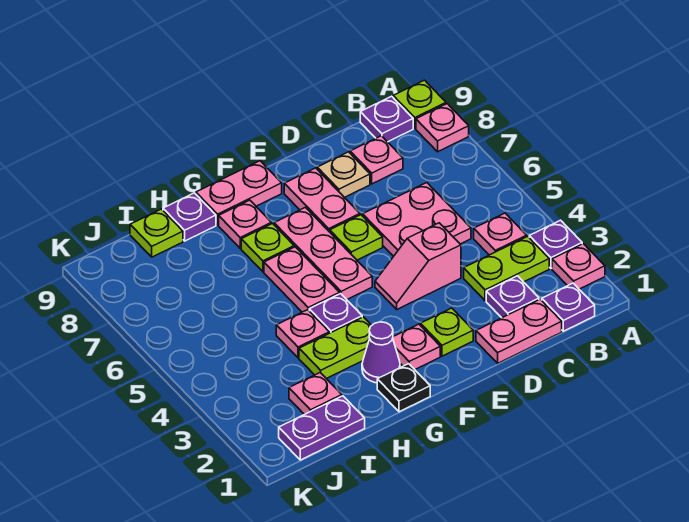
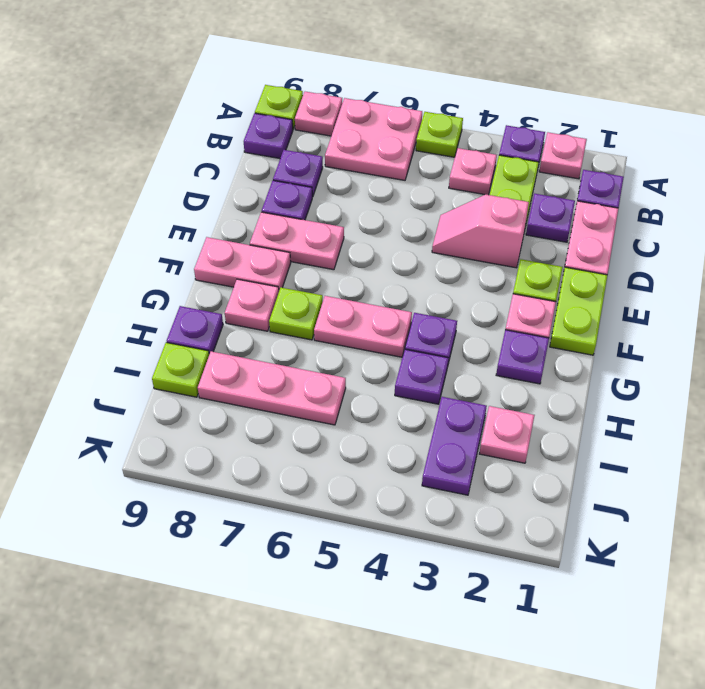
pink plate C5:D6 level 1 -> pink plate A6:B7 level 1
pink plate C8 level 1 -> purple plate C8 level 1
pink slope D4:E4 level 1 top D -> pink slope D3:D4 level 1 top 3
tan plate D8 level 1 -> purple plate D8 level 1
lime plate E6 level 1 -> lime plate A5 level 1
pink plate F5:F7 level 1 -> pink plate I6:I8 level 1
pink plate F9:G9 level 1 -> pink plate F8:F9 level 1
black plate G1 level 1 -> none
purple cone G2 level 1 -> purple plate G2 level 1
lime plate G3:H3 level 1 -> lime plate E1:F1 level 1
pink plate H4 level 1 -> purple plate H4 level 1
purple plate I1:J1 level 1 -> purple plate I3:J3 level 1

